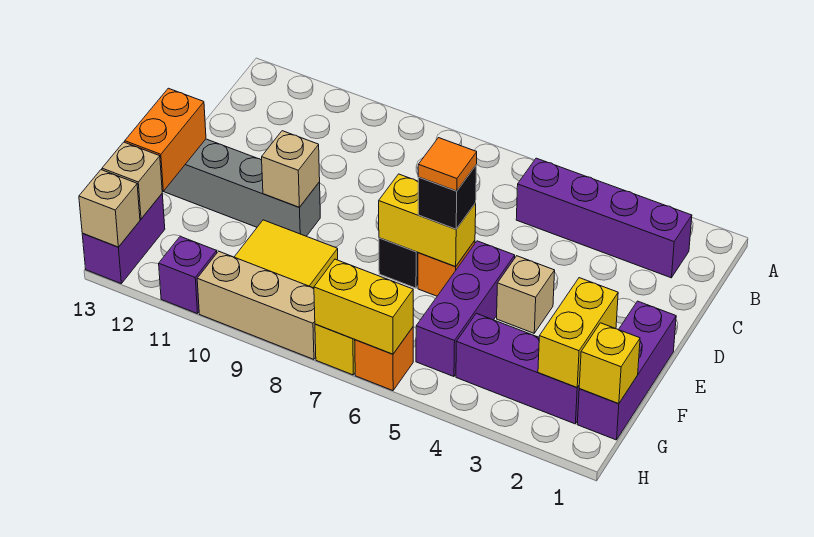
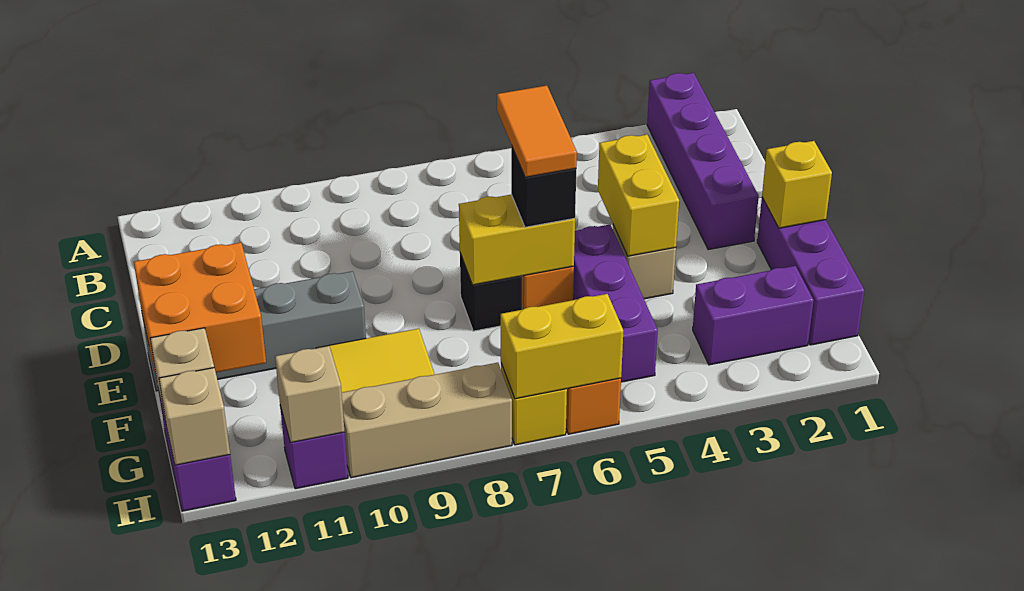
purple brick B2:B5 level 1 -> purple brick A2:D2 level 1
orange tile E6 level 4 -> orange tile D6:E6 level 4
tan brick E10 level 2 -> tan brick H11 level 2
orange brick E13:F13 level 2 -> orange brick E12:F13 level 2
yellow brick F2:G2 level 2 -> yellow brick D4:E4 level 2
yellow brick G1 level 2 -> yellow brick E1 level 2
purple brick G2:G4 level 1 -> purple brick G2:G3 level 1

